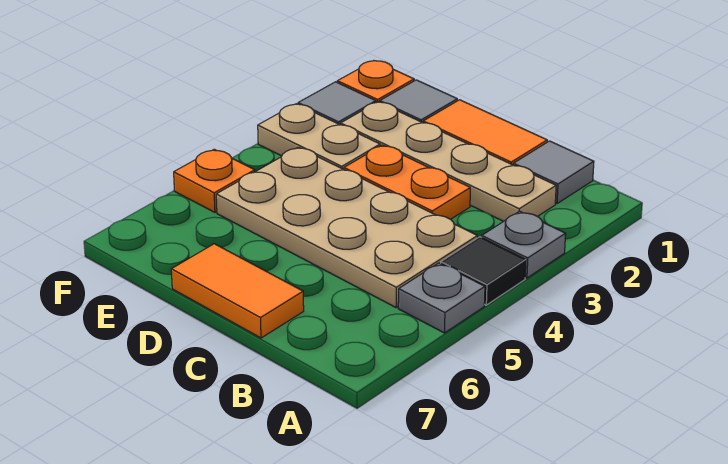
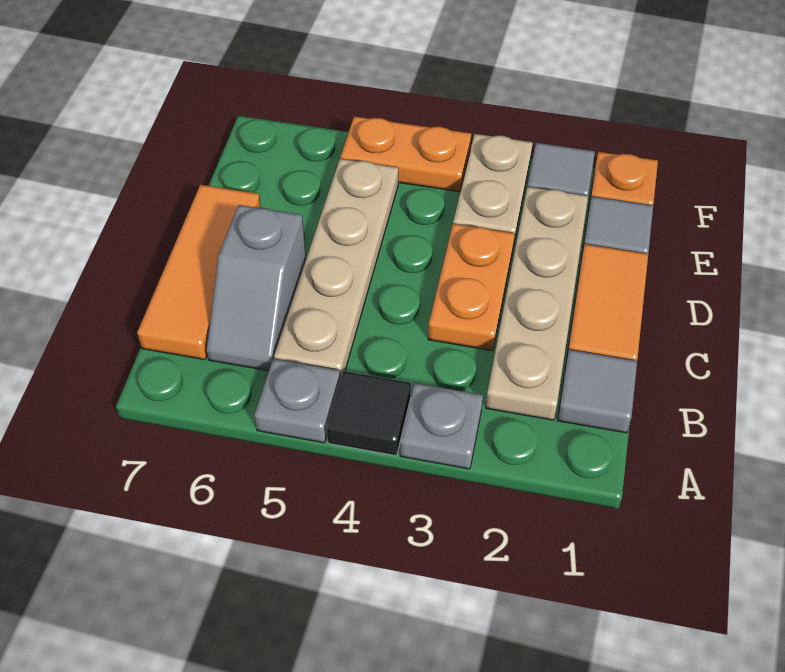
tan plate B4:E5 level 1 -> tan plate B5:E5 level 1
none -> grey slope B6:C6 level 1 top C
orange tile C7:D7 level 1 -> orange tile B7:D7 level 1
orange plate F5 level 1 -> orange plate F4:F5 level 1

